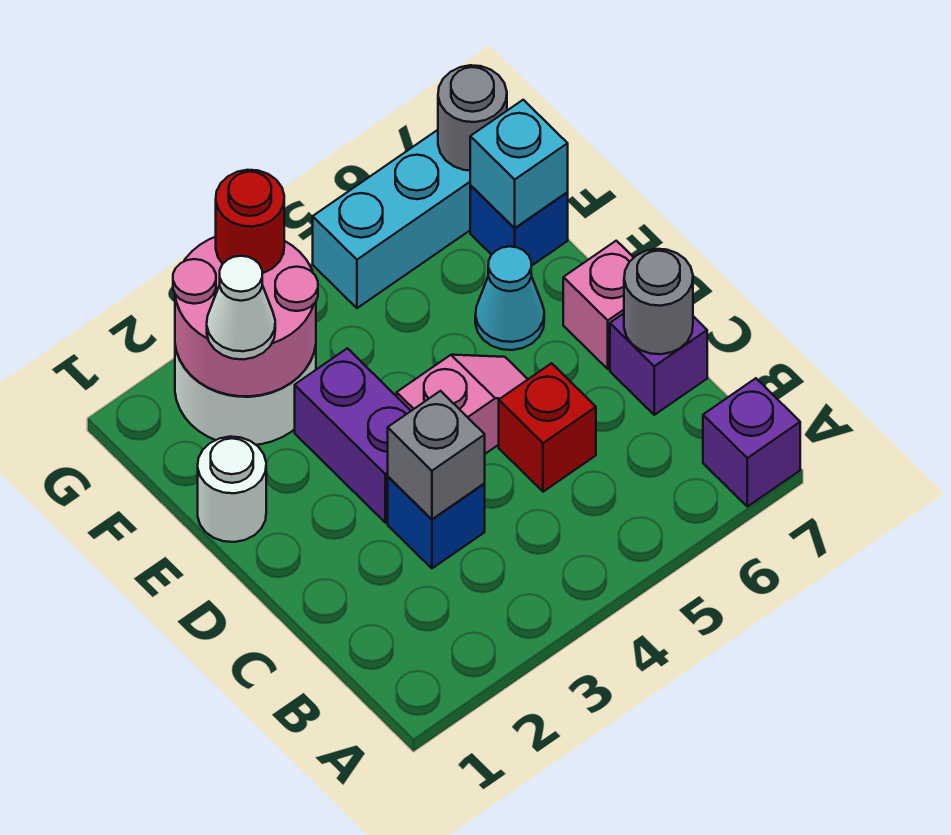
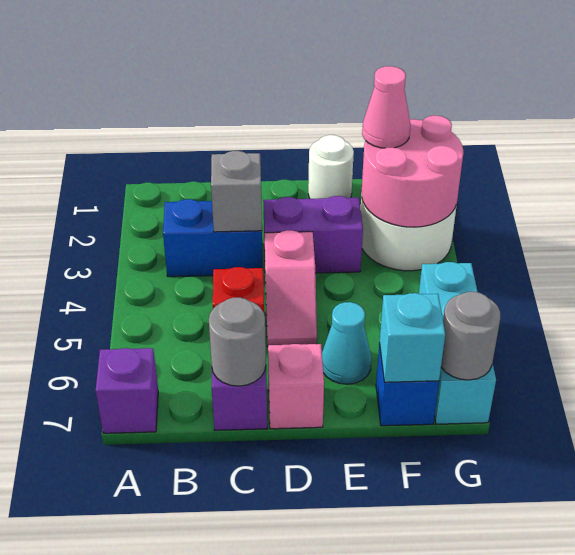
blue brick C3 level 1 -> blue brick B3:C3 level 1
white cone F2 level 3 -> pink cone F2 level 3
red round brick G3 level 3 -> none

